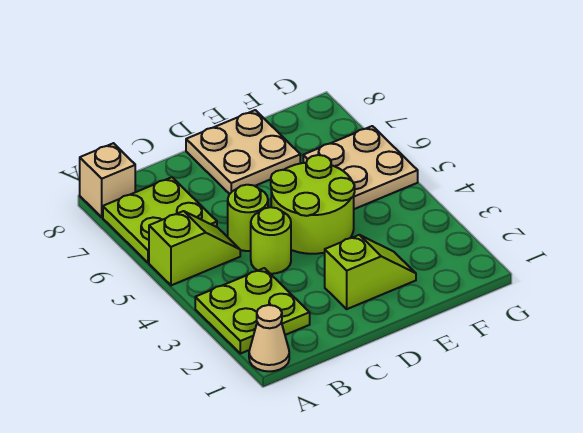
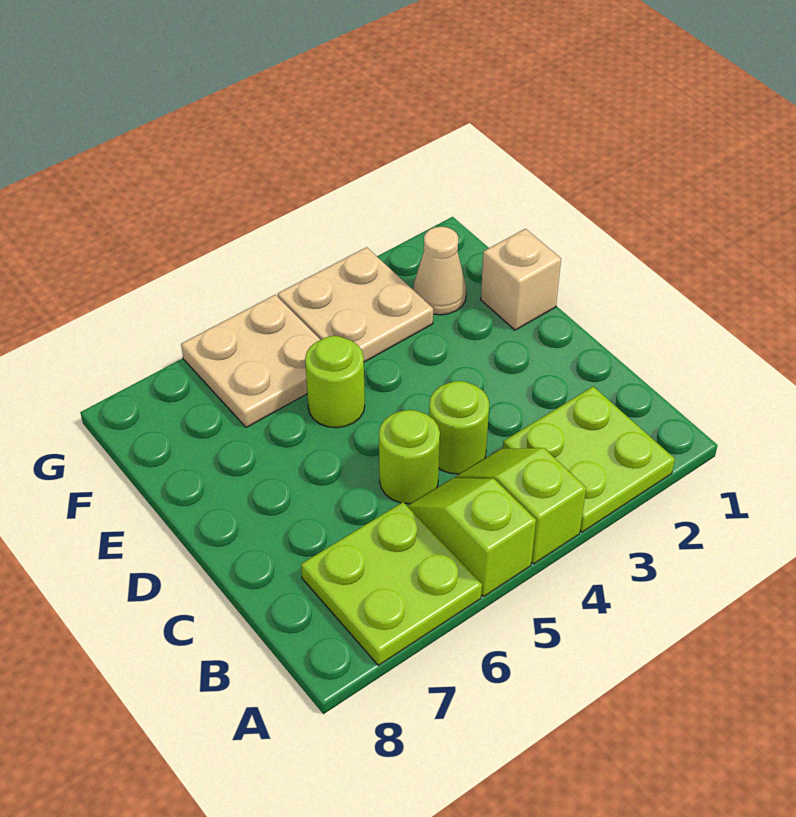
tan cone A1 level 1 -> tan cone F2 level 1
tan brick A8 level 1 -> tan brick E1 level 1
lime slope D2:E2 level 1 top D -> lime slope A4:B4 level 1 top A
lime round brick D4:E5 level 1 -> lime round brick E5 level 1
tan plate D7:E8 level 1 -> tan plate F3:G4 level 1

